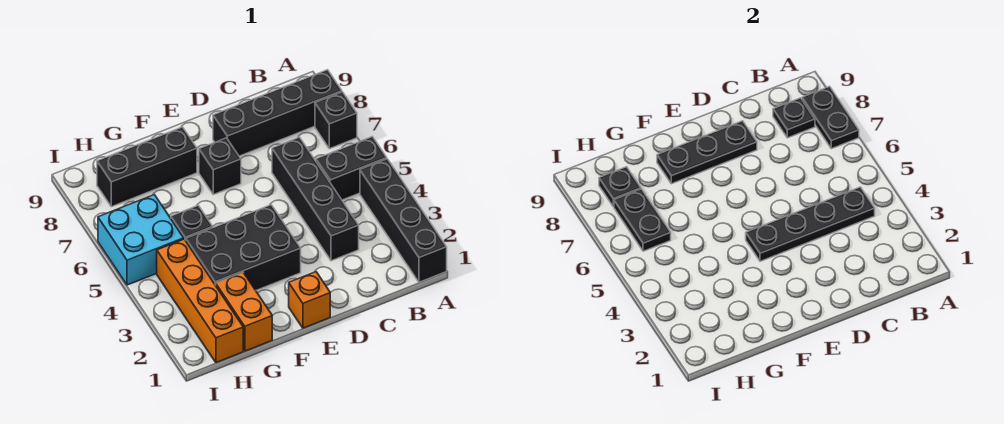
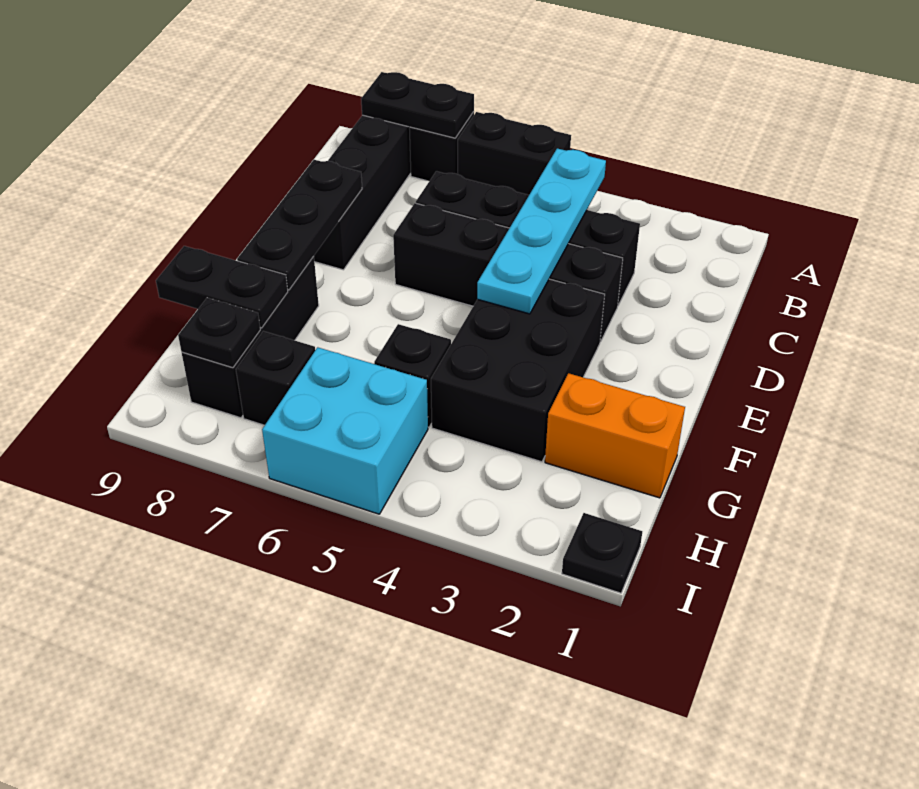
black brick A1:A4 level 1 -> black brick D3:D6 level 1
black brick A5:B5 level 1 -> black brick A5:A6 level 1
black plate B4:E4 level 2 -> cyan plate B4:E4 level 2
black plate B8 level 2 -> black plate I1 level 1
orange brick E1 level 1 -> none
black brick E7 level 1 -> black brick H7 level 1
orange brick H1:H4 level 1 -> none
black plate H6:H7 level 2 -> black plate G8:G9 level 2

